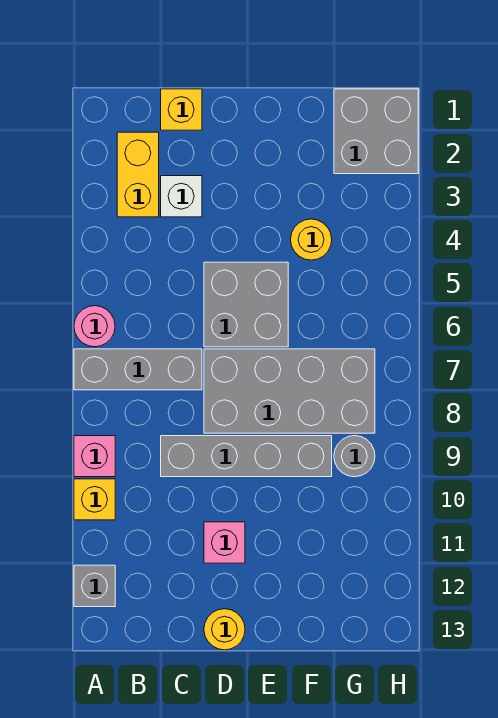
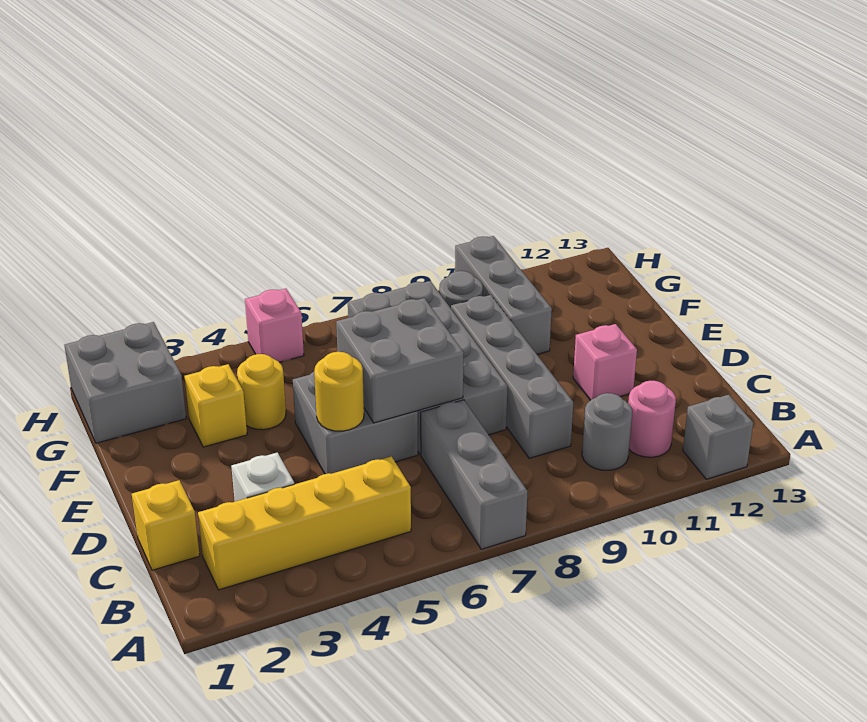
pink round brick A6 level 1 -> pink round brick B11 level 1
pink brick A9 level 1 -> pink brick H5 level 1
yellow brick A10 level 1 -> yellow brick F3 level 1
yellow brick B2:B3 level 1 -> yellow brick B2:B5 level 1
none -> grey round brick B10 level 1
none -> grey brick D6:E7 level 2
yellow round brick D13 level 1 -> yellow round brick D5 level 2
none -> grey brick F10:H10 level 1

